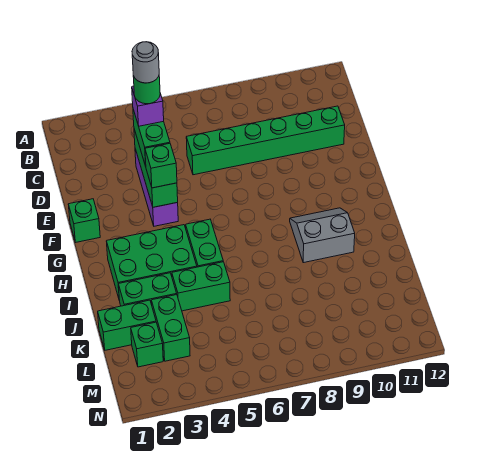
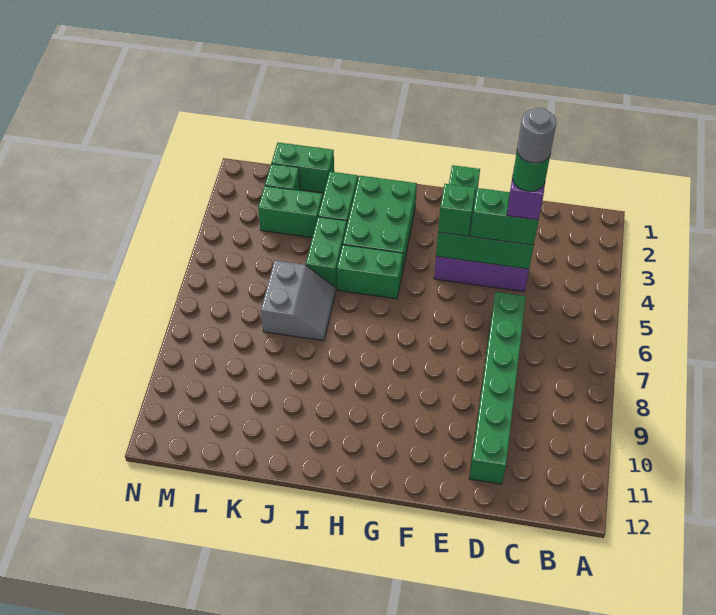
grey slope H9:I10 level 1 top I -> grey slope J6:K7 level 1 top K
green brick K1:K2 level 1 -> green brick K1:L1 level 1

